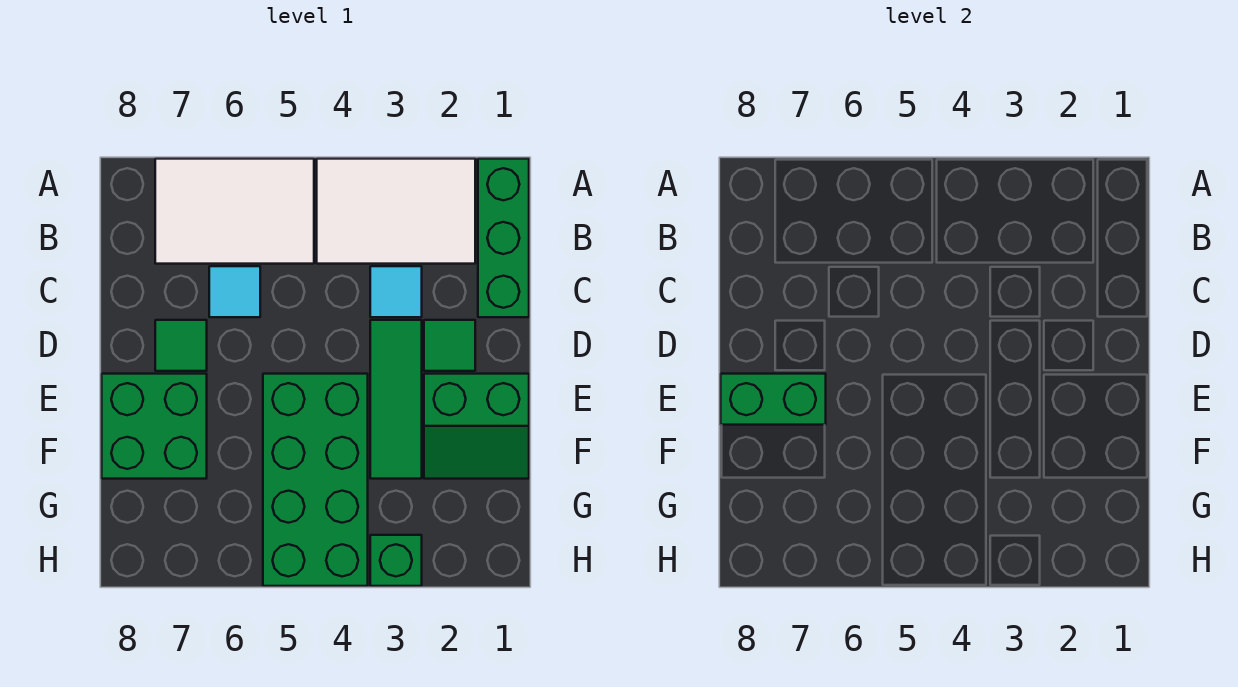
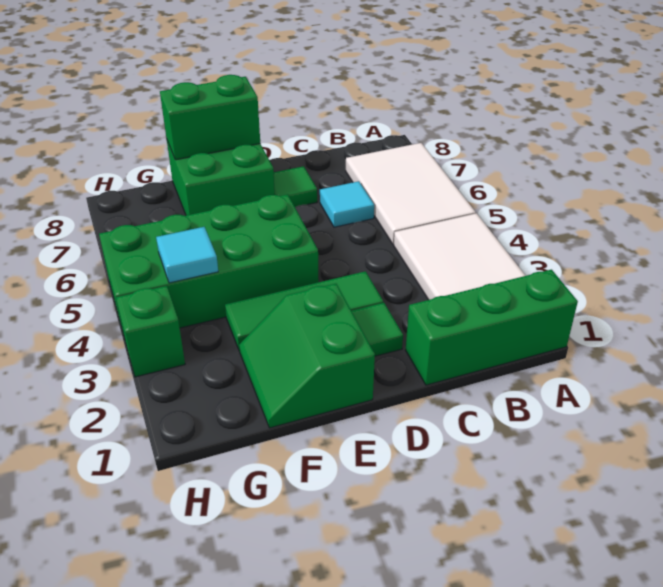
cyan tile C3 level 1 -> cyan tile G4 level 2
green brick E7:E8 level 2 -> green brick E8:F8 level 2

